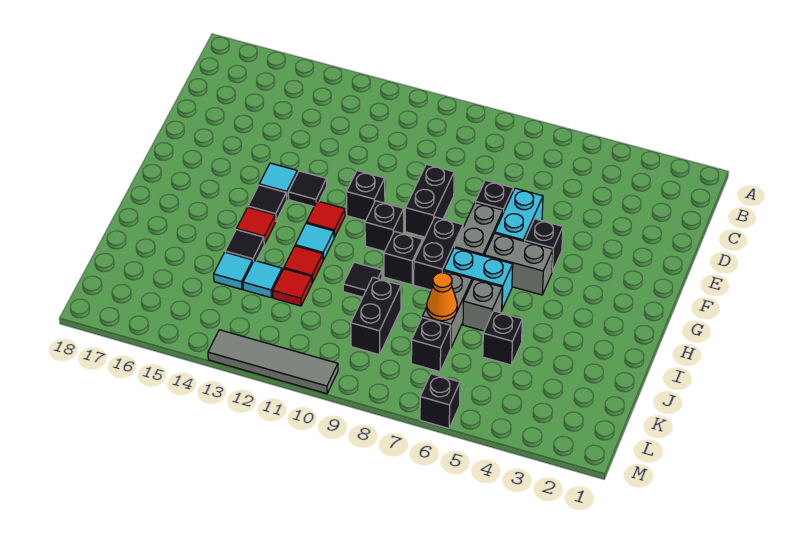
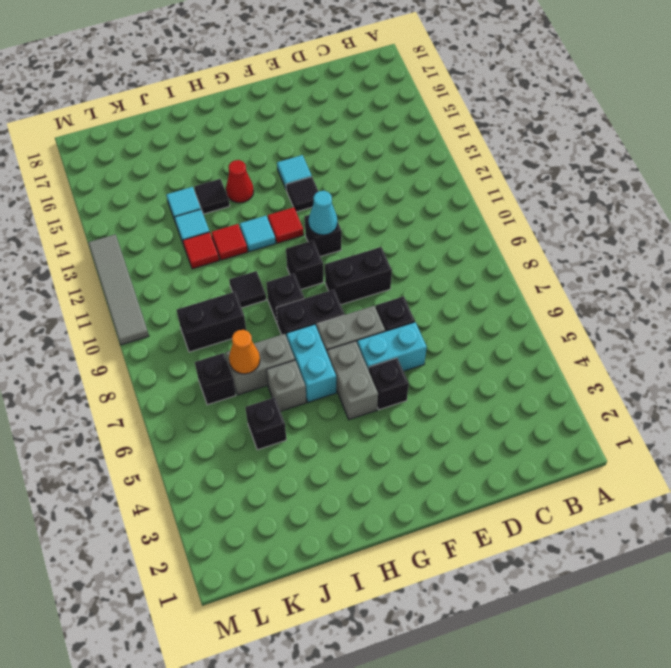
none -> cyan cone F11 level 2
black tile G14 level 1 -> none
red tile H14 level 1 -> red cone H14 level 1
black brick M6 level 1 -> none

